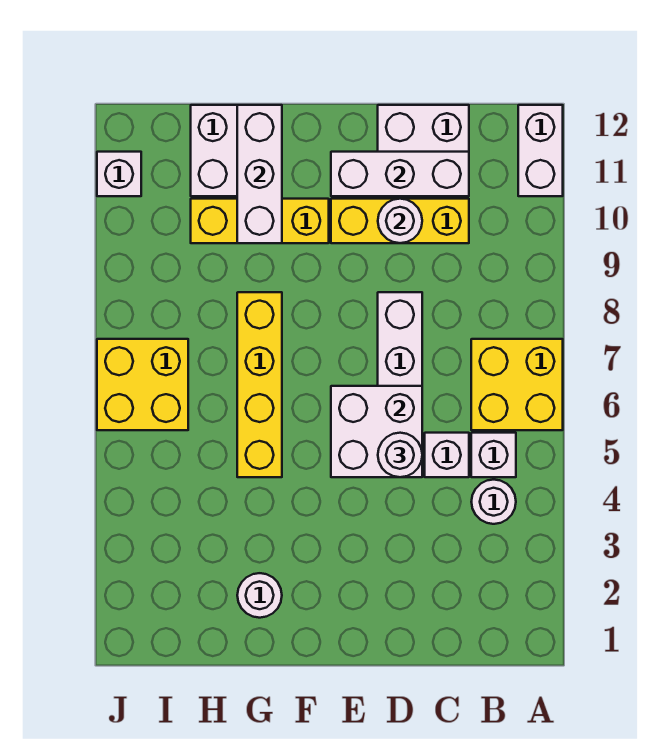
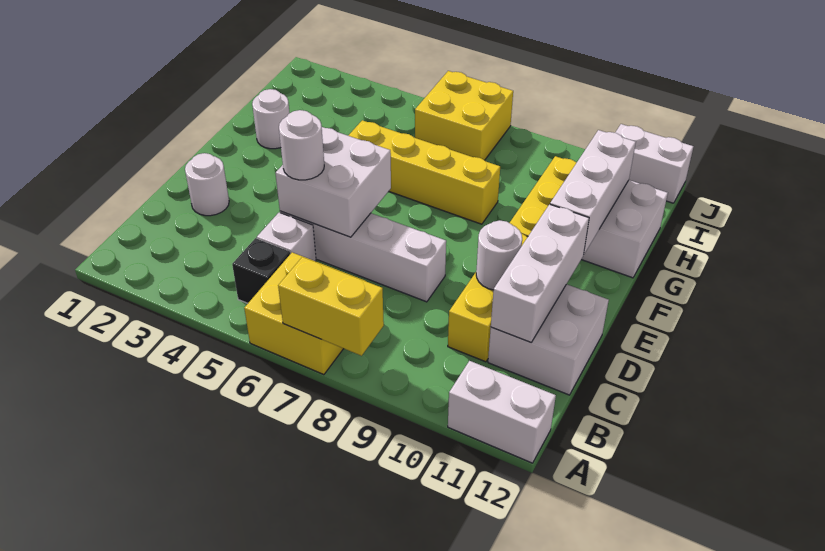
none -> yellow brick A7:A8 level 2
white round brick B4 level 1 -> white round brick D2 level 1
white brick B5 level 1 -> black brick B5 level 1
white brick G10:G12 level 2 -> white brick F11:H11 level 2
white brick J11 level 1 -> white brick J11:J12 level 1

